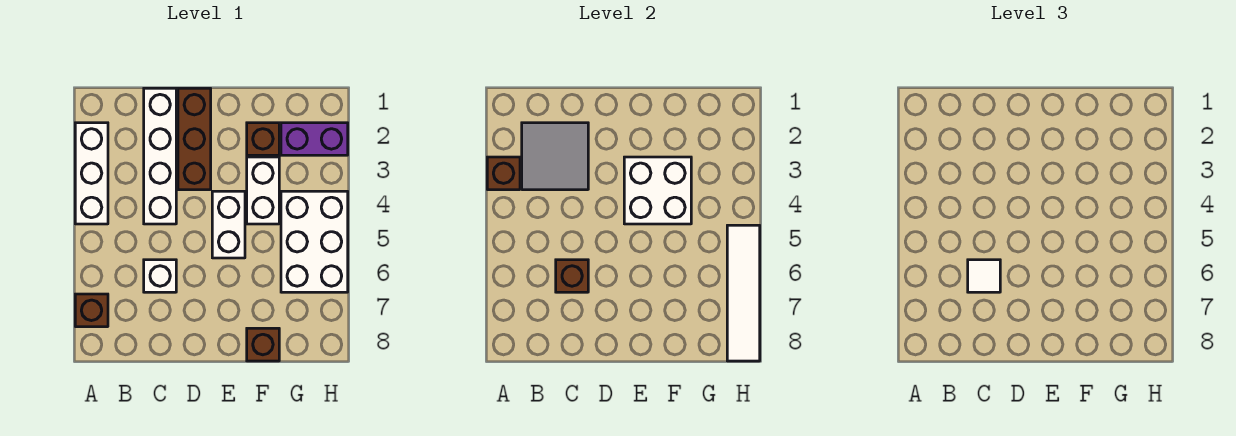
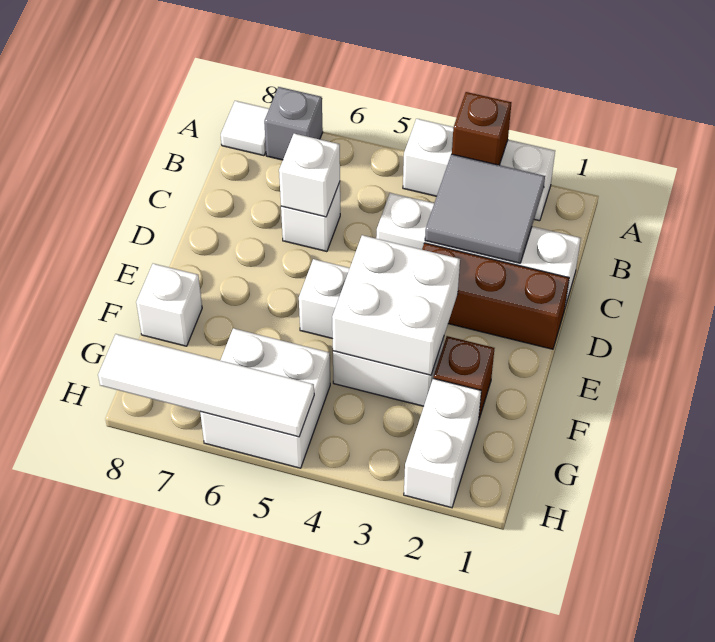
brown brick A7 level 1 -> grey brick A7 level 1
brown brick C6 level 2 -> white brick C6 level 2
white tile C6 level 3 -> white tile A8 level 1
brown brick F8 level 1 -> white brick F8 level 1
purple brick G2:H2 level 1 -> white brick G2:H2 level 1
white brick G4:H6 level 1 -> white brick G5:H6 level 1

